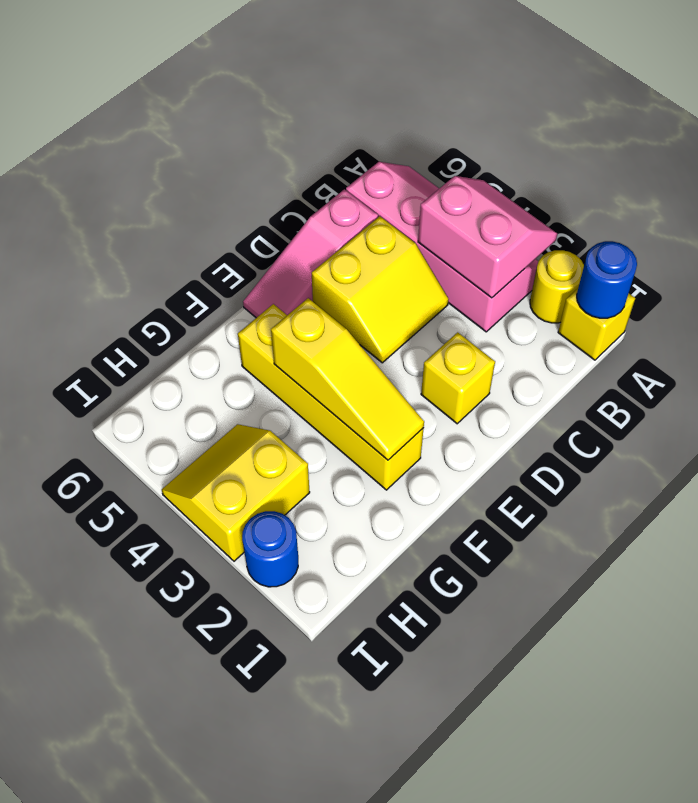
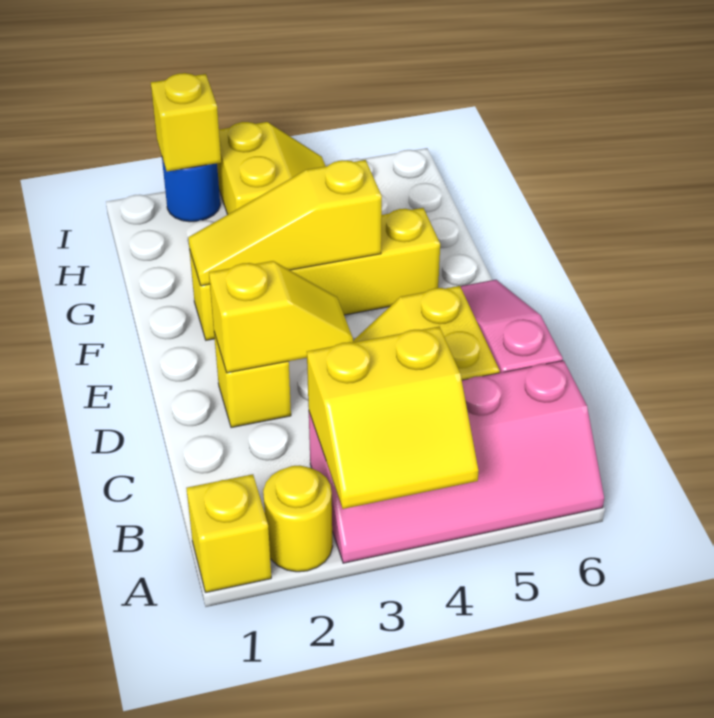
blue round brick A1 level 2 -> none
pink slope A3:B4 level 2 top B -> yellow slope A3:B4 level 2 top B
none -> yellow slope D2:D3 level 2 top 2
none -> yellow brick I2 level 2

